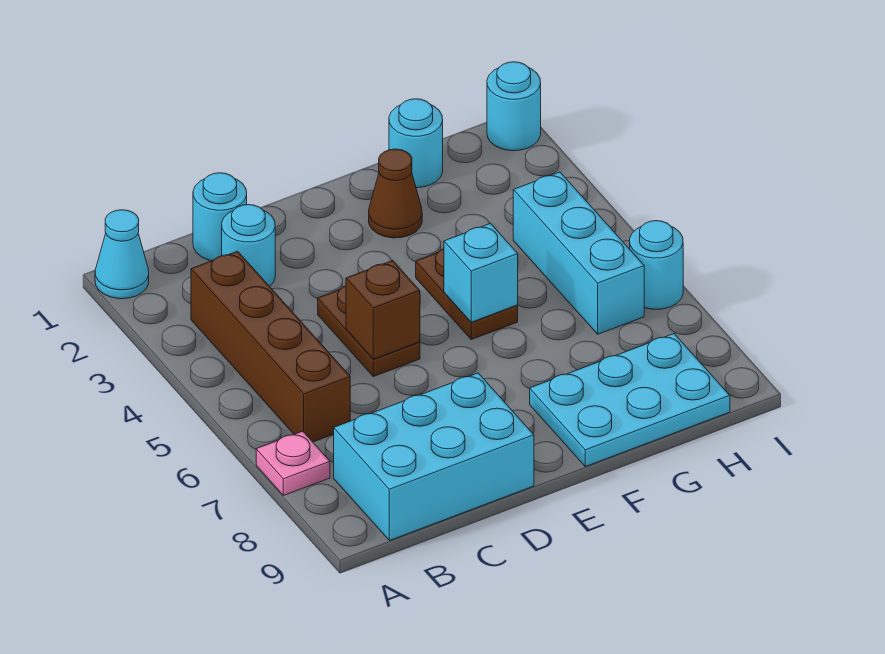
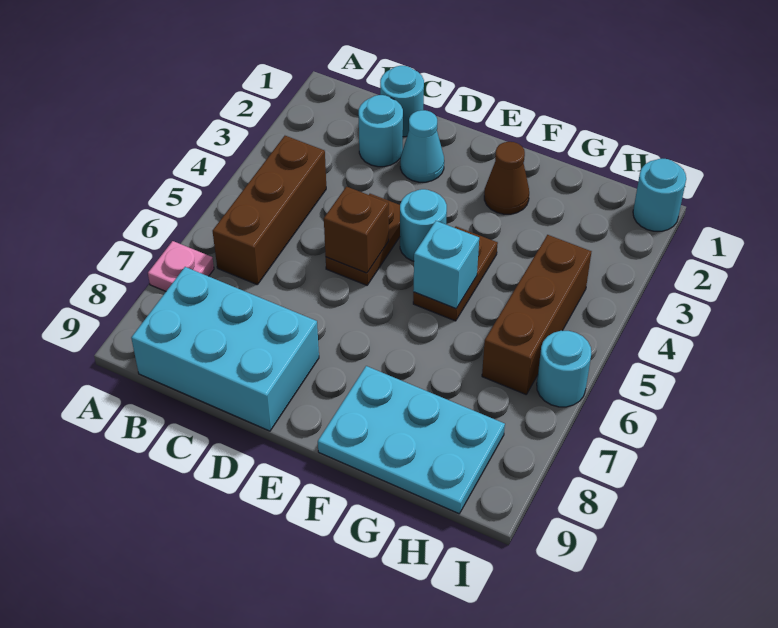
cyan cone A1 level 1 -> cyan cone D2 level 1
brown brick B3:B6 level 1 -> brown brick B4:B6 level 1
cyan round brick G1 level 1 -> cyan round brick E4 level 1
cyan brick H4:H6 level 1 -> brown brick H4:H6 level 1

